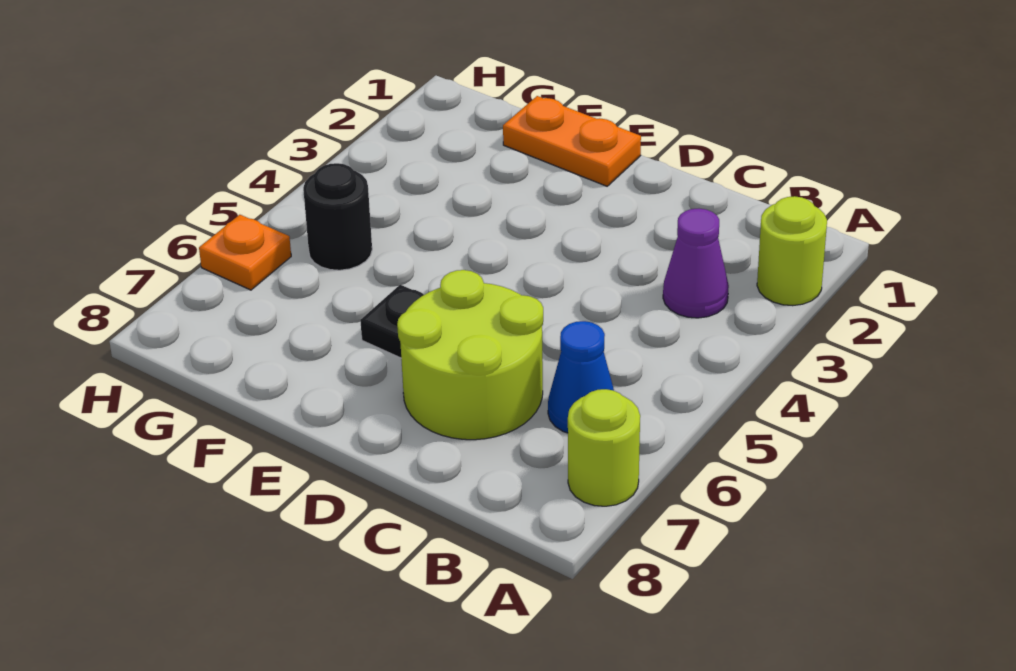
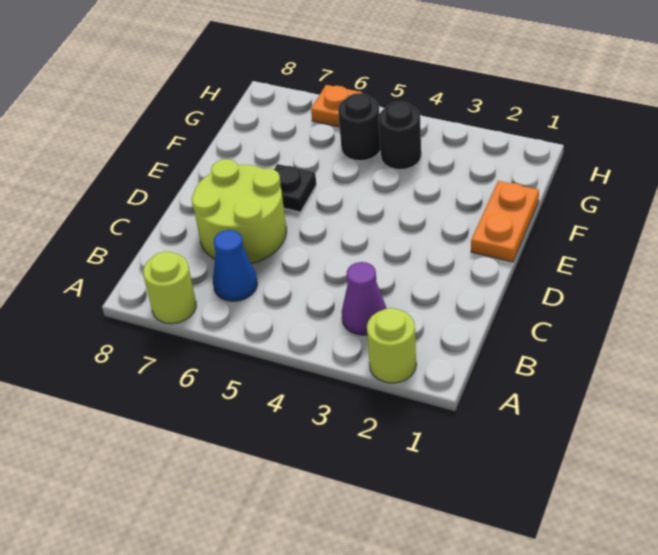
none -> black round brick G4 level 1

